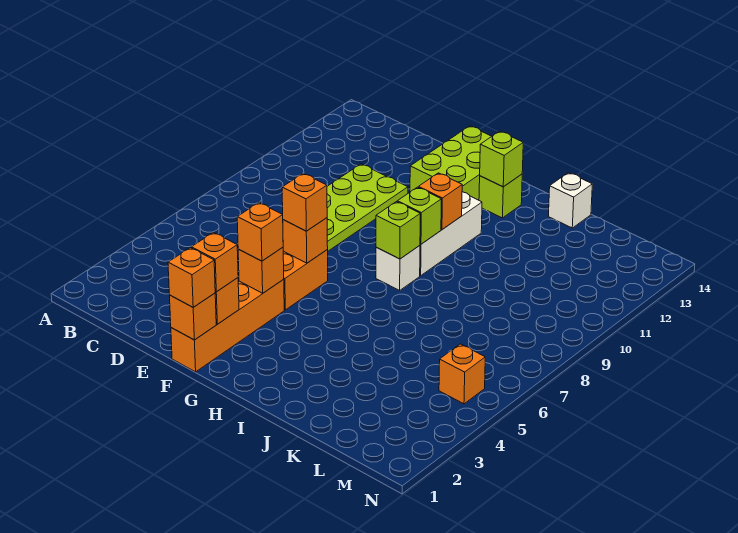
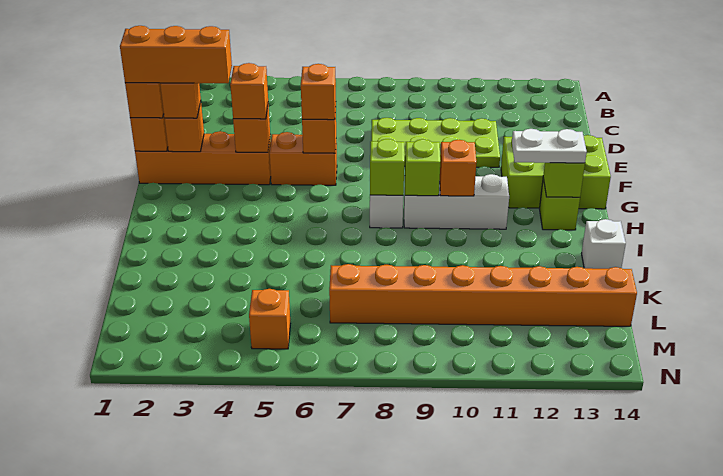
none -> orange brick F1:F3 level 4
none -> white plate H12:H13 level 3
none -> orange brick L7:L14 level 1

